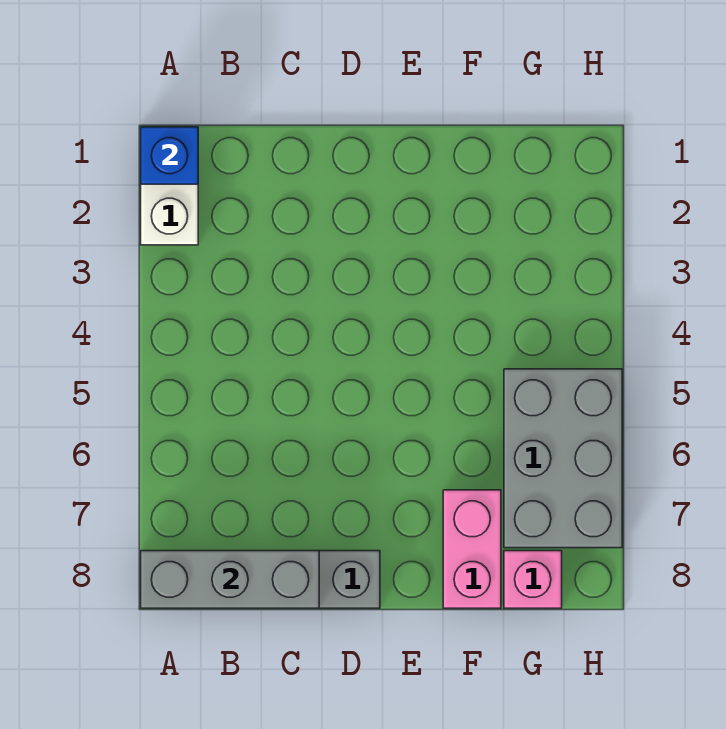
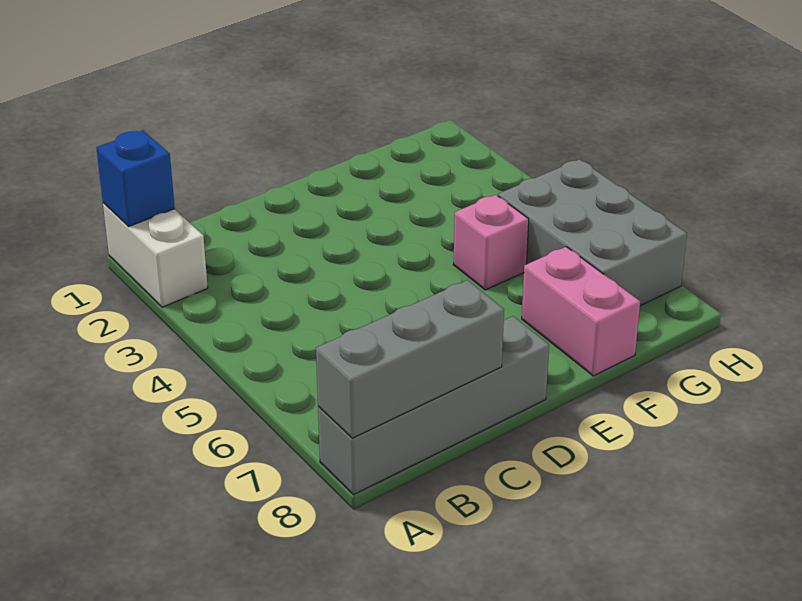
pink brick G8 level 1 -> pink brick F5 level 1

